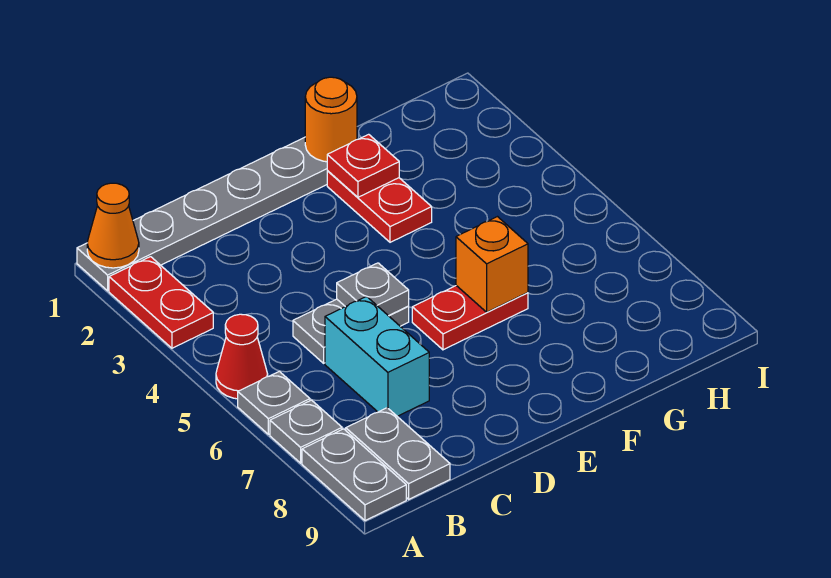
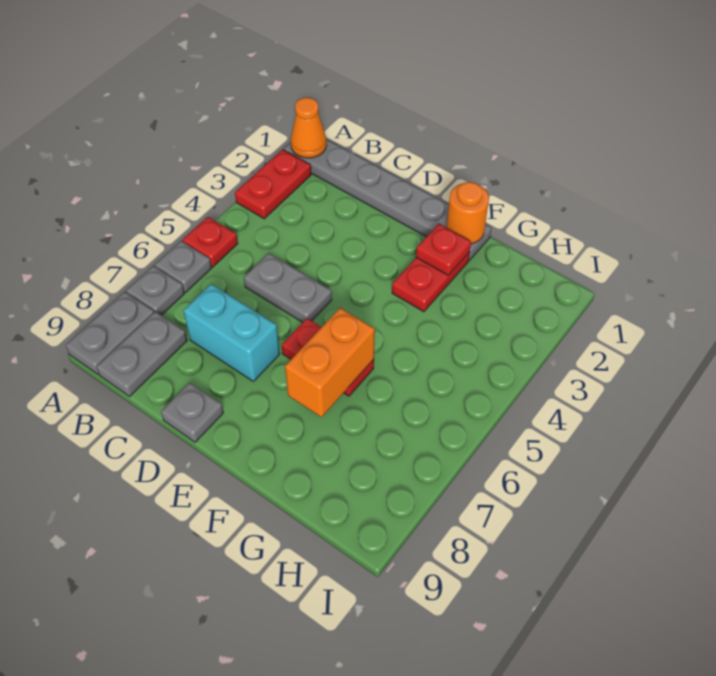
red cone A5 level 1 -> red plate A5 level 1
cyan brick C6:C7 level 1 -> cyan brick C7:D7 level 1
grey plate D5 level 2 -> grey plate D9 level 1
orange brick F6 level 2 -> orange brick F6:F7 level 2

